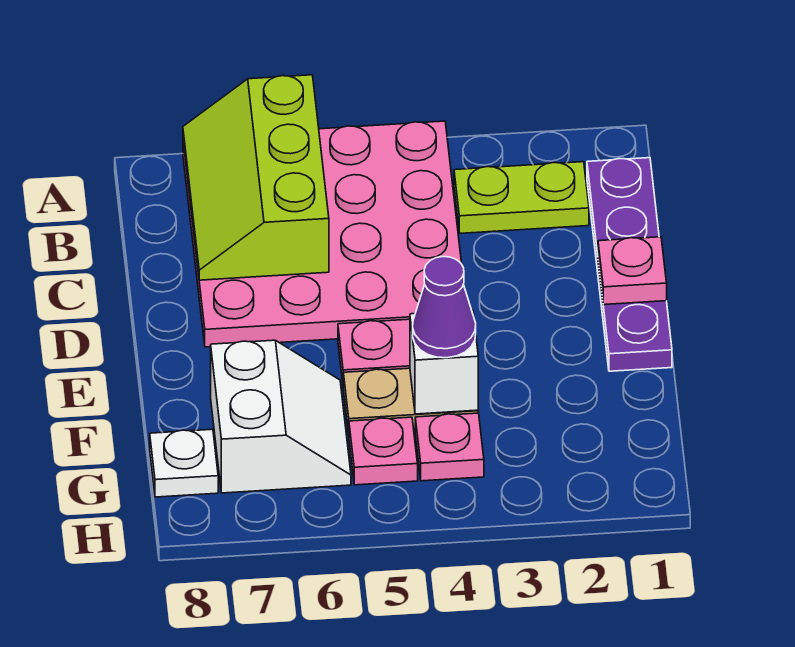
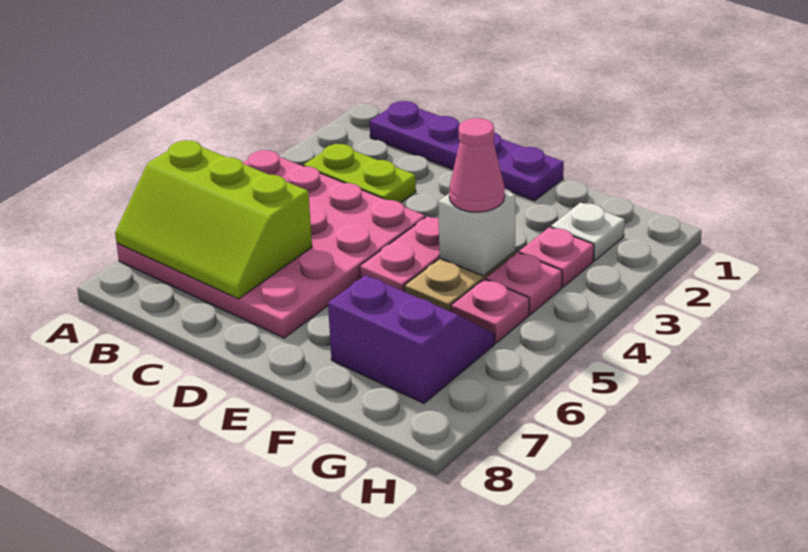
lime plate B2:B3 level 1 -> lime plate B3:C3 level 1
pink plate D1 level 2 -> pink plate G3 level 1
purple cone F4 level 3 -> pink cone F4 level 3
white slope F6:G7 level 1 top 7 -> purple slope F6:G7 level 1 top 7
white plate G8 level 1 -> white plate G2 level 1

